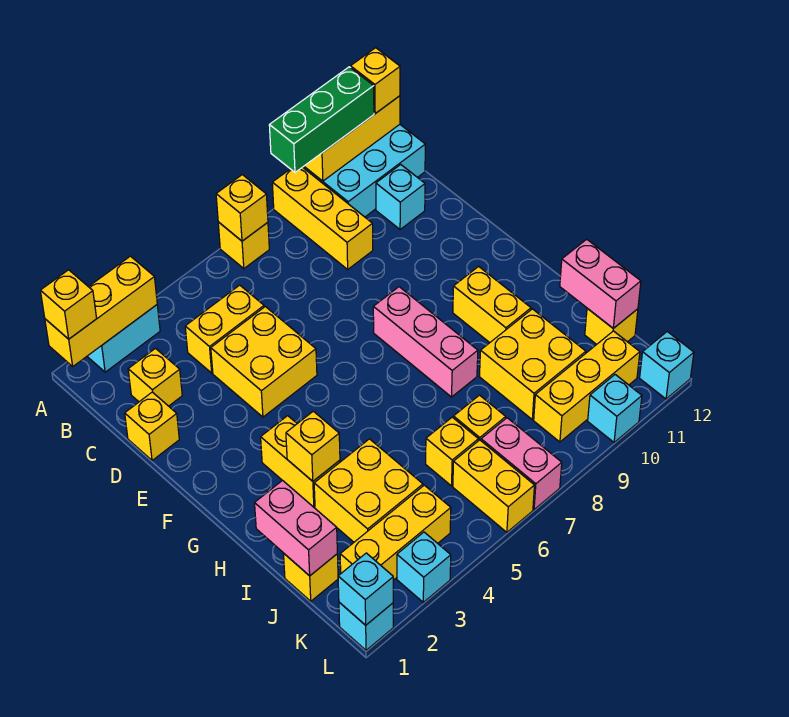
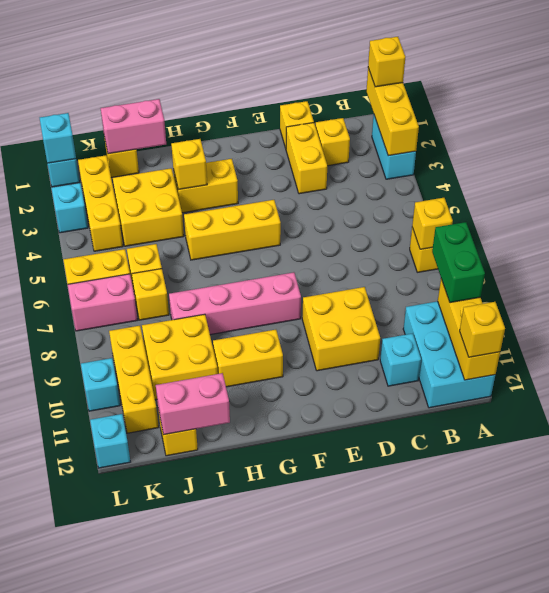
yellow brick A9:C9 level 1 -> yellow brick F5:H5 level 1
green brick A9:A11 level 3 -> green brick A9:A10 level 3
yellow brick C4:C5 level 1 -> yellow brick D2:D3 level 1
yellow brick D4:E5 level 1 -> yellow brick D9:E10 level 1
pink brick F8:H8 level 1 -> pink brick F8:I8 level 1

